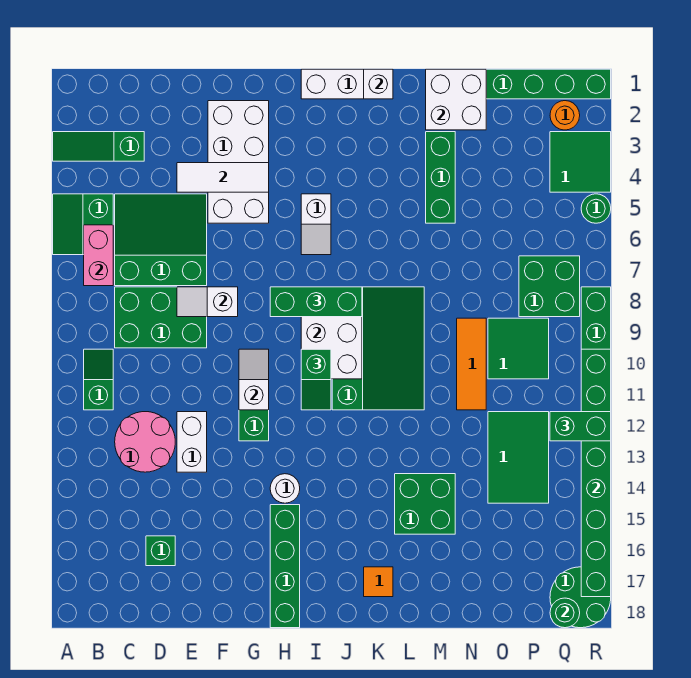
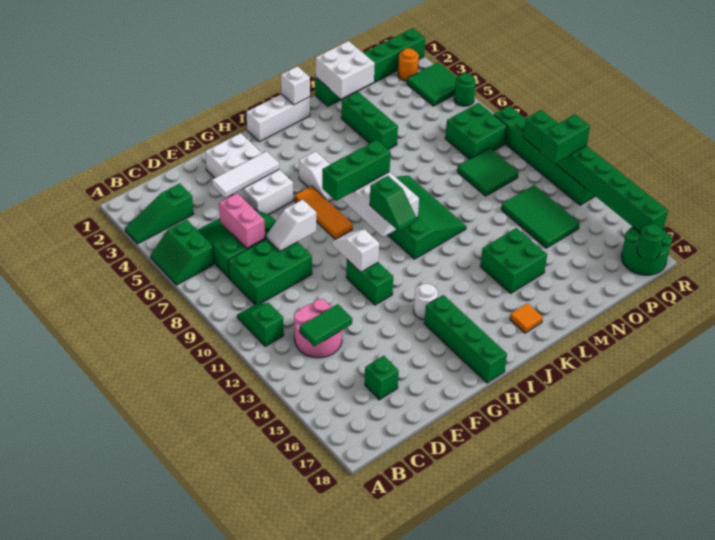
pink brick B6:B7 level 2 -> pink brick D6:D7 level 2
none -> green tile C13:D13 level 2
white brick E12:E13 level 1 -> none
orange tile N9:N11 level 1 -> orange tile H6:H8 level 1

